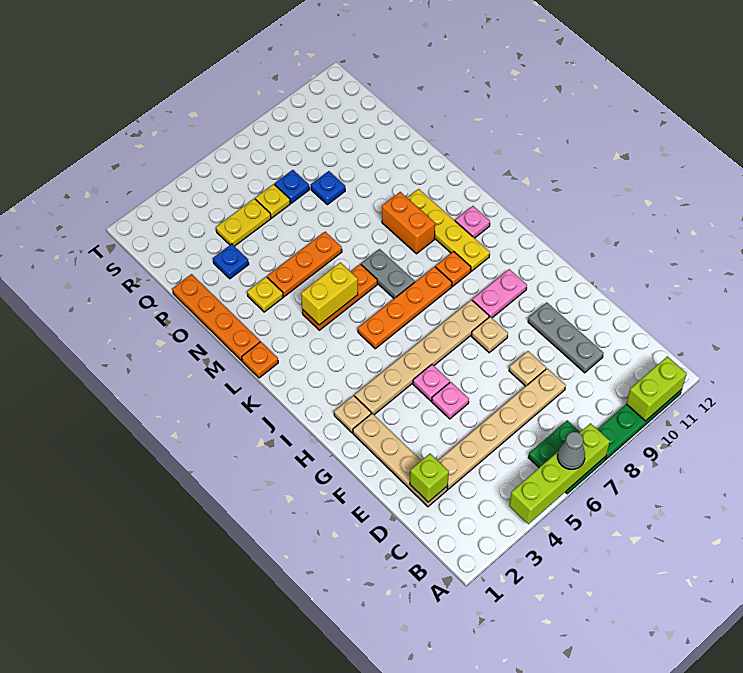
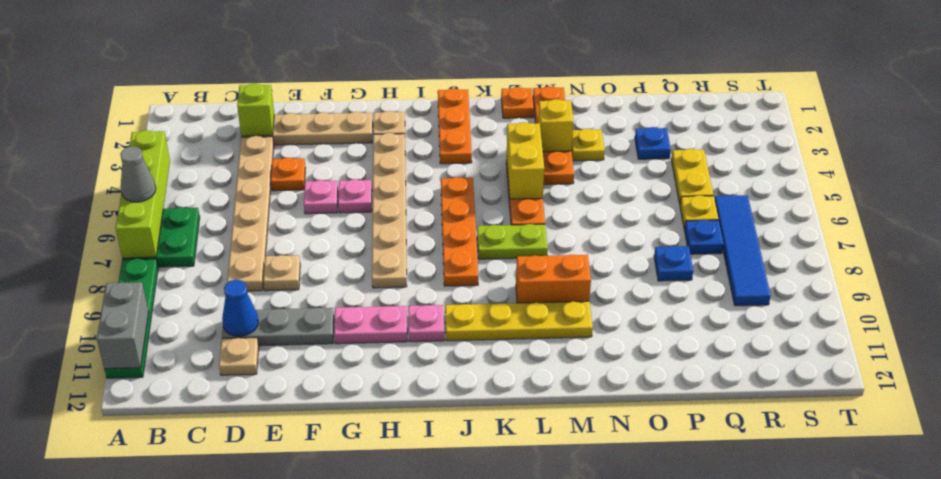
lime brick A10:A11 level 2 -> grey brick A10:A11 level 2
none -> blue cone D10 level 2
tan plate G8 level 1 -> tan plate D11 level 1
pink plate H9:H10 level 1 -> pink plate G10:H10 level 1
orange plate J9 level 1 -> orange plate E4 level 1
grey plate K7:L7 level 1 -> lime plate K7:L7 level 1
pink plate K11 level 1 -> pink plate I10 level 1
orange plate M1:P1 level 1 -> orange plate M1:M4 level 1
none -> yellow brick M3 level 2
orange plate N4:N6 level 1 -> orange plate J1:J3 level 1
none -> blue tile R6:R9 level 1

